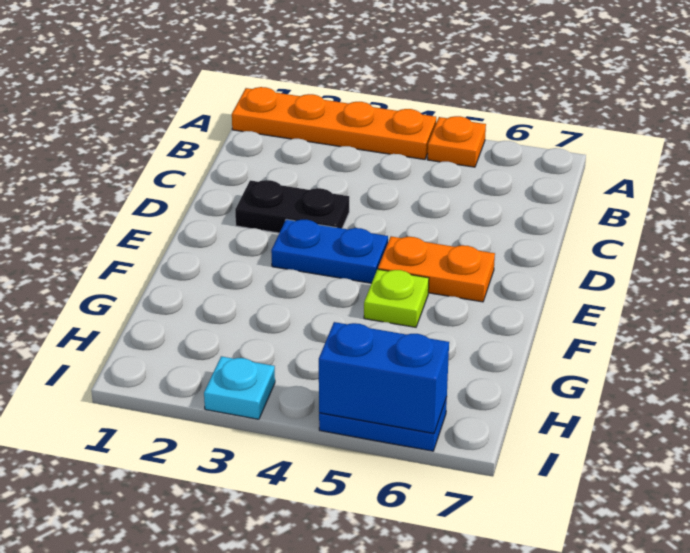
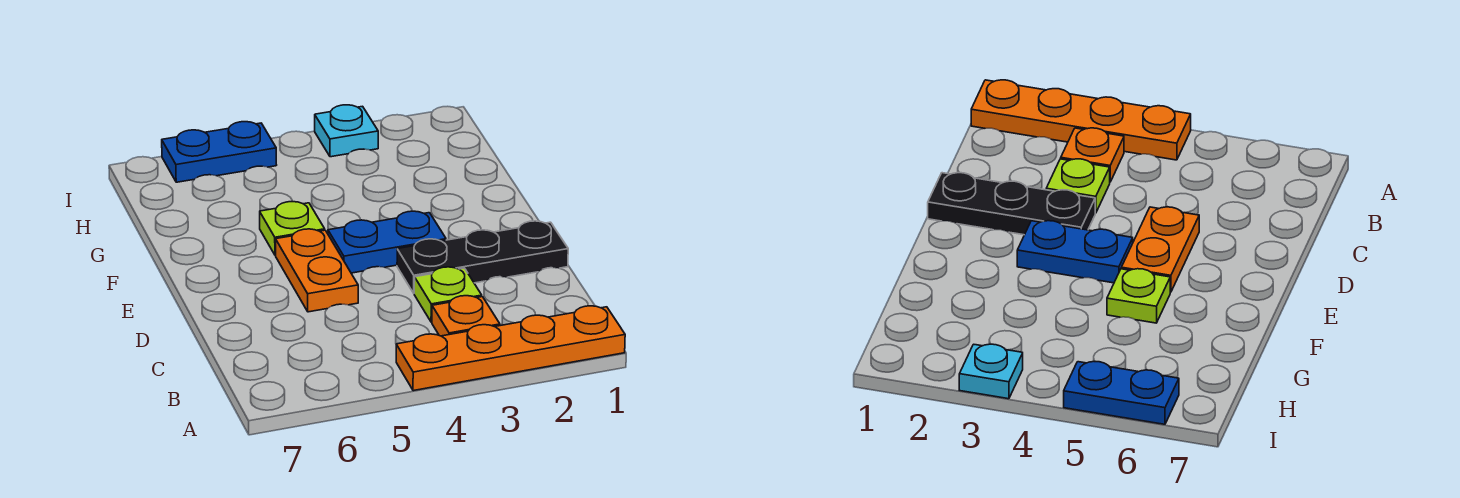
orange plate A5 level 1 -> orange plate B3 level 1
none -> lime plate C3 level 1
black plate D2:D3 level 1 -> black plate D1:D3 level 1
orange plate E5:E6 level 1 -> orange plate D5:E5 level 1
blue brick I5:I6 level 2 -> none

